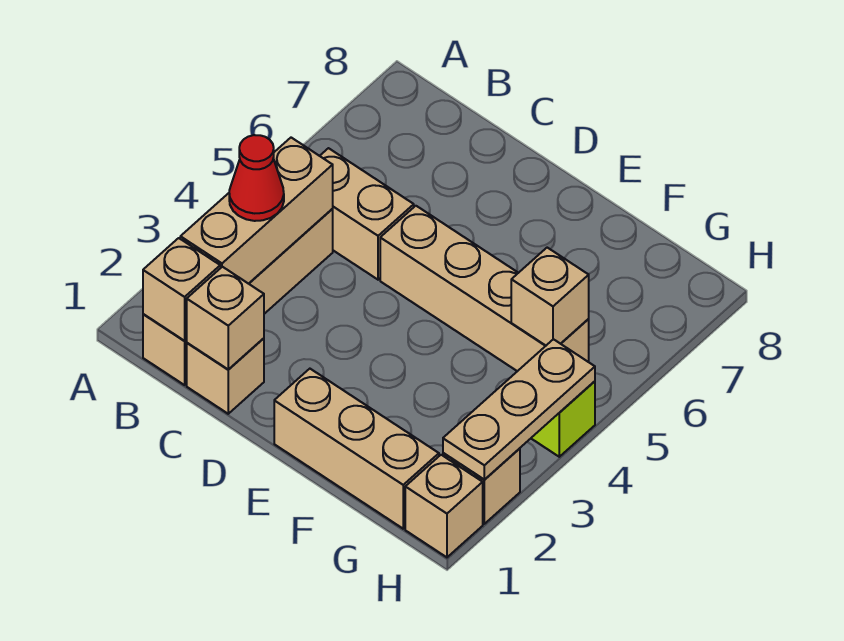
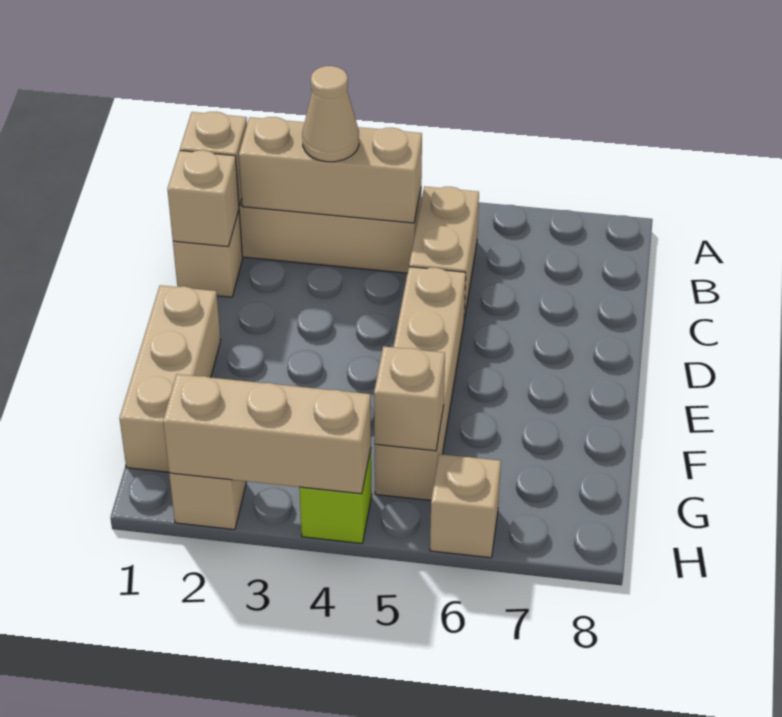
red cone B3 level 3 -> tan cone B3 level 3
tan brick H1 level 1 -> tan brick H6 level 1
tan plate H2:H4 level 2 -> tan brick H2:H4 level 2

